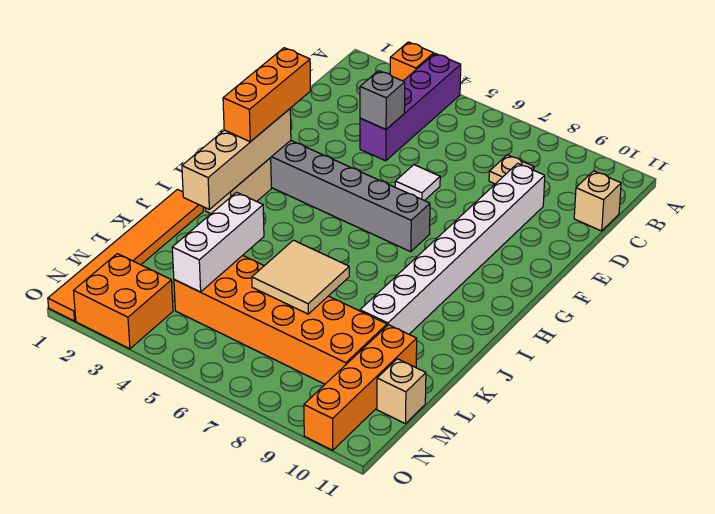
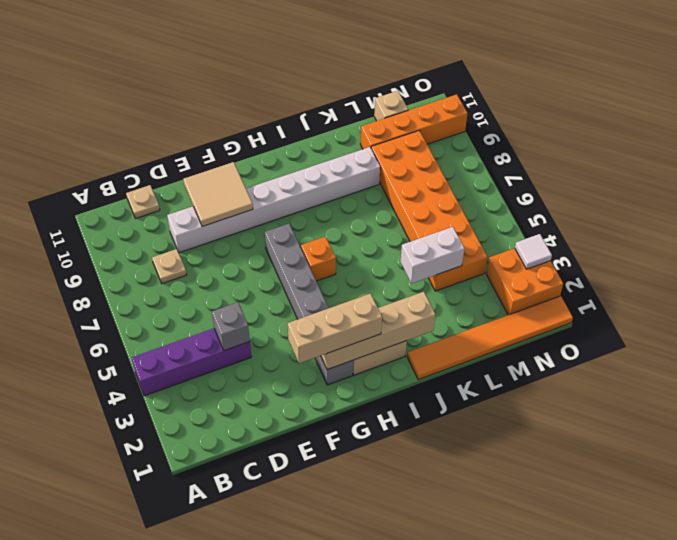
orange brick A3 level 1 -> orange brick H6 level 1
tan brick C11 level 1 -> tan plate C11 level 1
white tile E6 level 1 -> white tile O3 level 2
orange brick F2:H2 level 3 -> tan brick F2:H2 level 3
white brick K4:M4 level 2 -> white brick K4:L4 level 2
tan tile K6:L7 level 2 -> tan tile E9:F10 level 2

